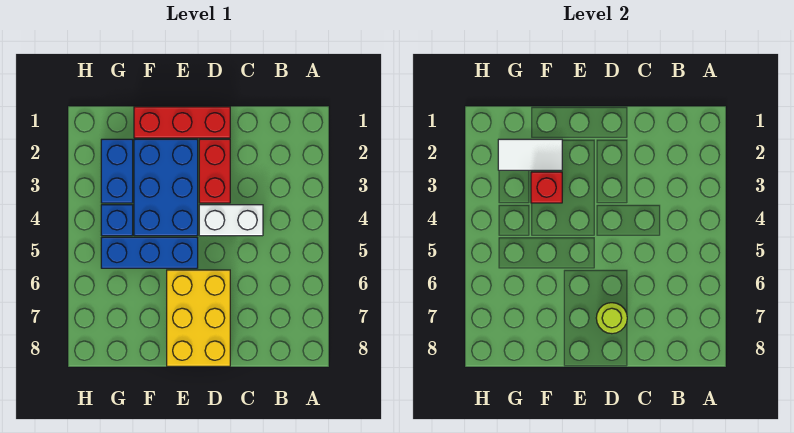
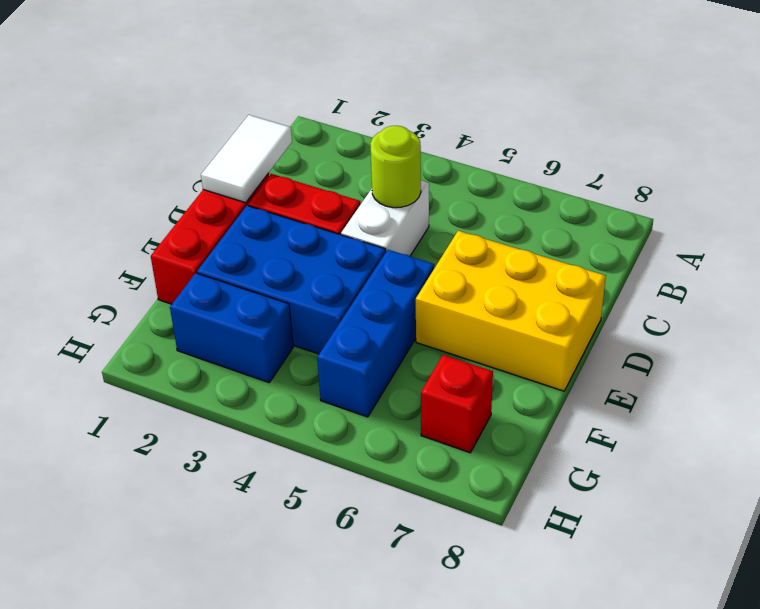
lime round brick D7 level 2 -> lime round brick C4 level 2
white tile F2:G2 level 2 -> white tile C1:D1 level 2
red brick F3 level 2 -> red brick G7 level 1
blue brick G4 level 1 -> none

